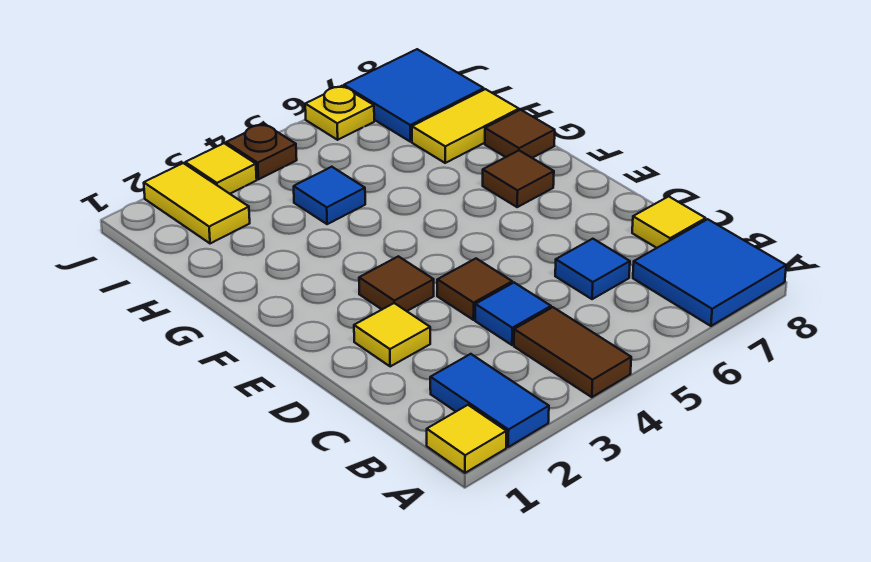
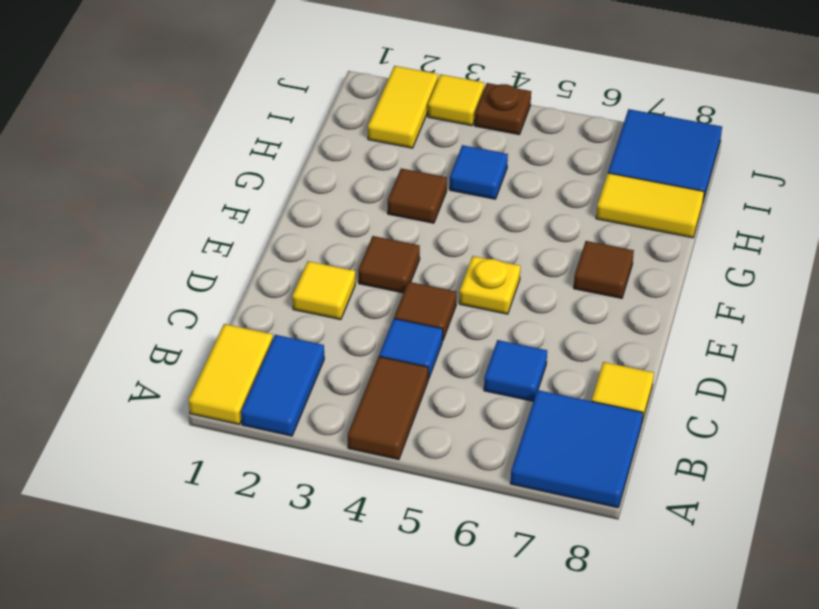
yellow tile A1 level 1 -> yellow tile A1:B1 level 1
brown tile G8 level 1 -> brown tile G3 level 1
yellow plate J6 level 1 -> yellow plate E5 level 1

